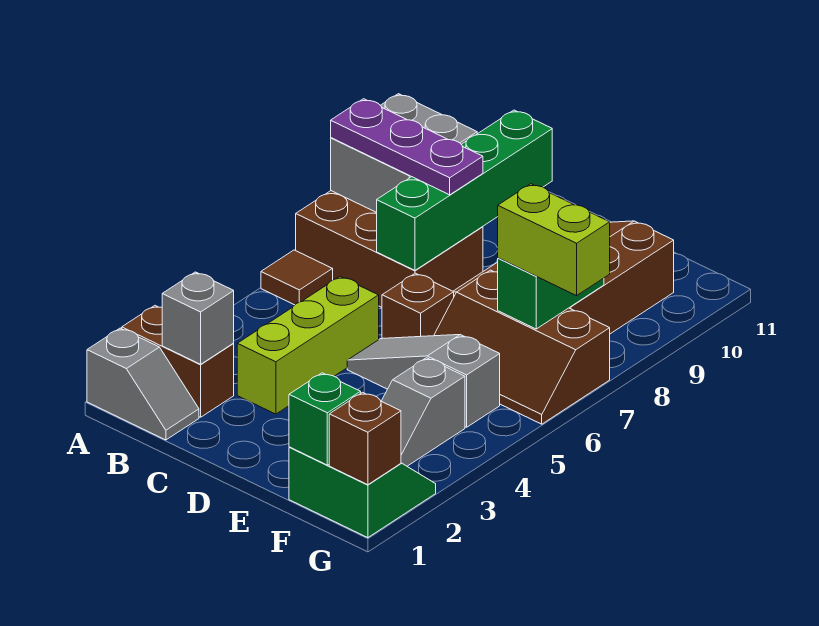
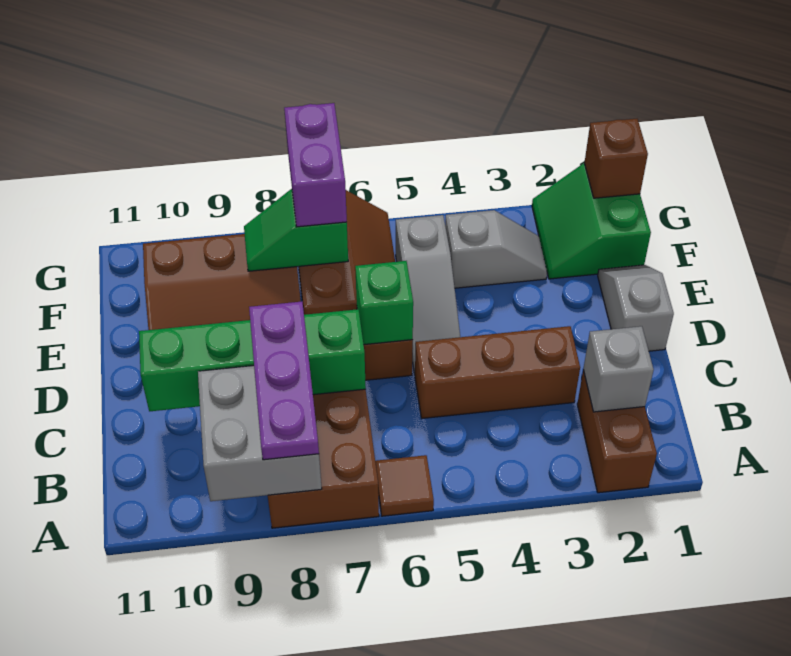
grey slope A1:B1 level 1 top A -> grey slope D1:E1 level 1 top D
lime brick C3:C5 level 1 -> brown brick C3:C5 level 1
green brick F1 level 2 -> green brick D6 level 2
lime brick F7:G7 level 3 -> purple brick F7:G7 level 3

